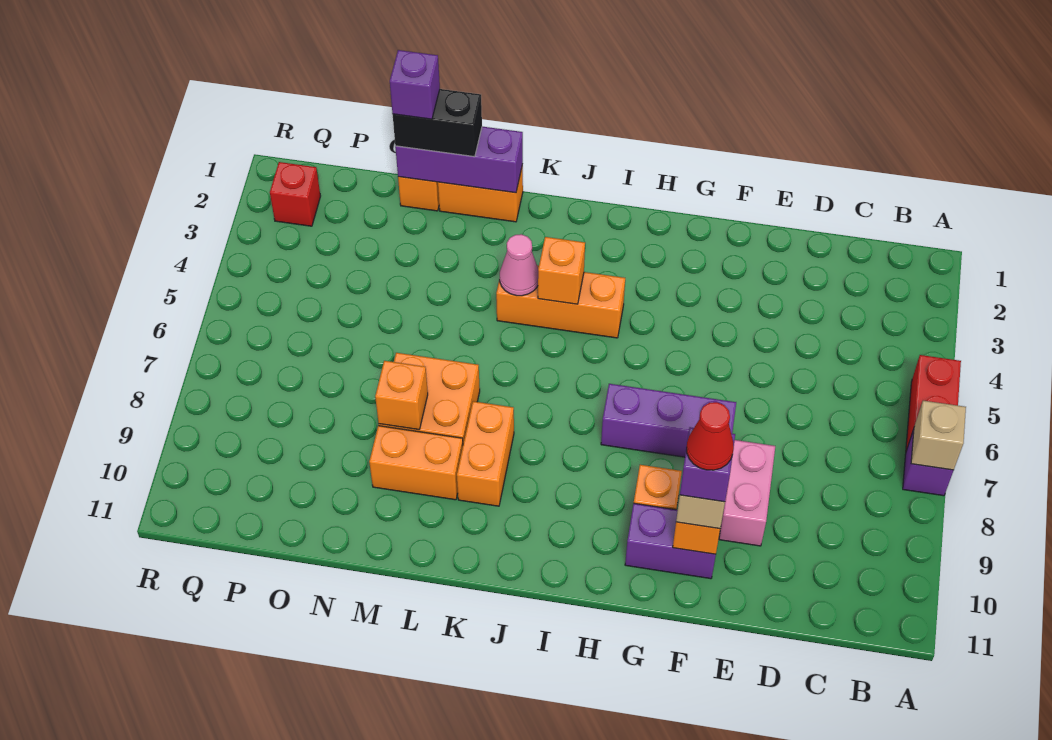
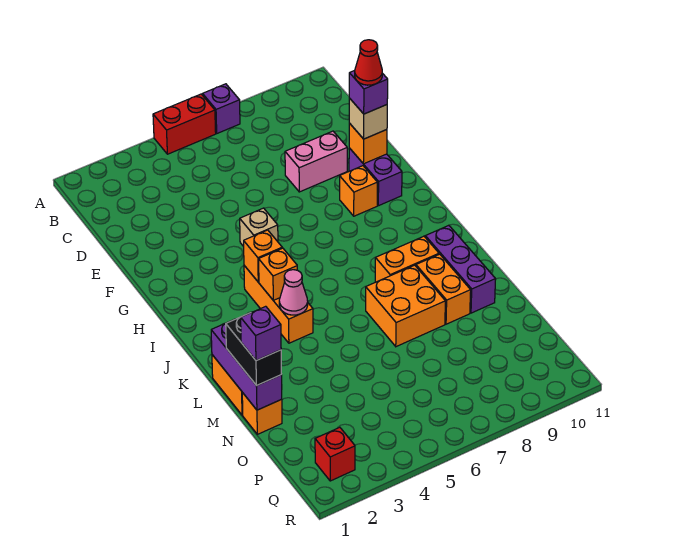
tan brick A7 level 2 -> tan brick G5 level 1
purple brick F7:H7 level 1 -> purple brick K10:M10 level 1
orange brick M8 level 2 -> orange brick I4 level 2

